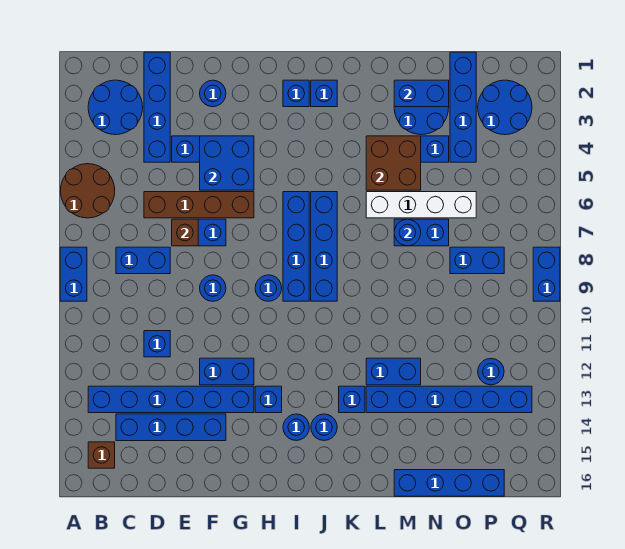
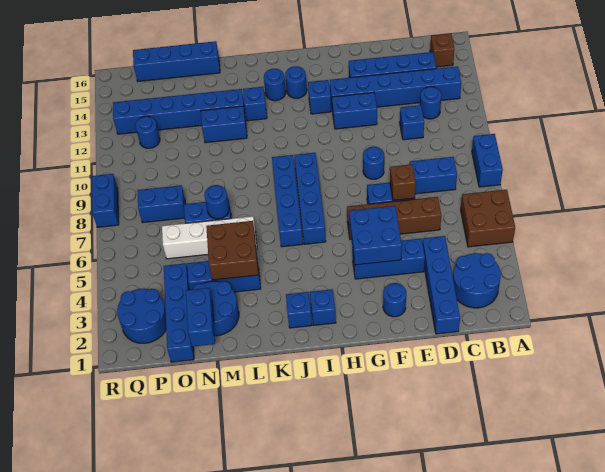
brown round brick A5:B6 level 1 -> brown brick A5:B6 level 1
blue round brick H9 level 1 -> blue round brick C12 level 1
blue brick M2:N2 level 2 -> blue brick N1:N2 level 2

